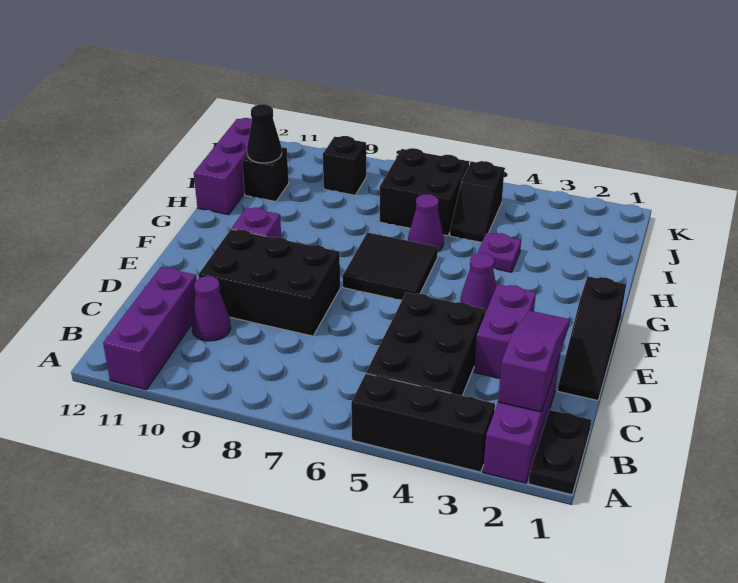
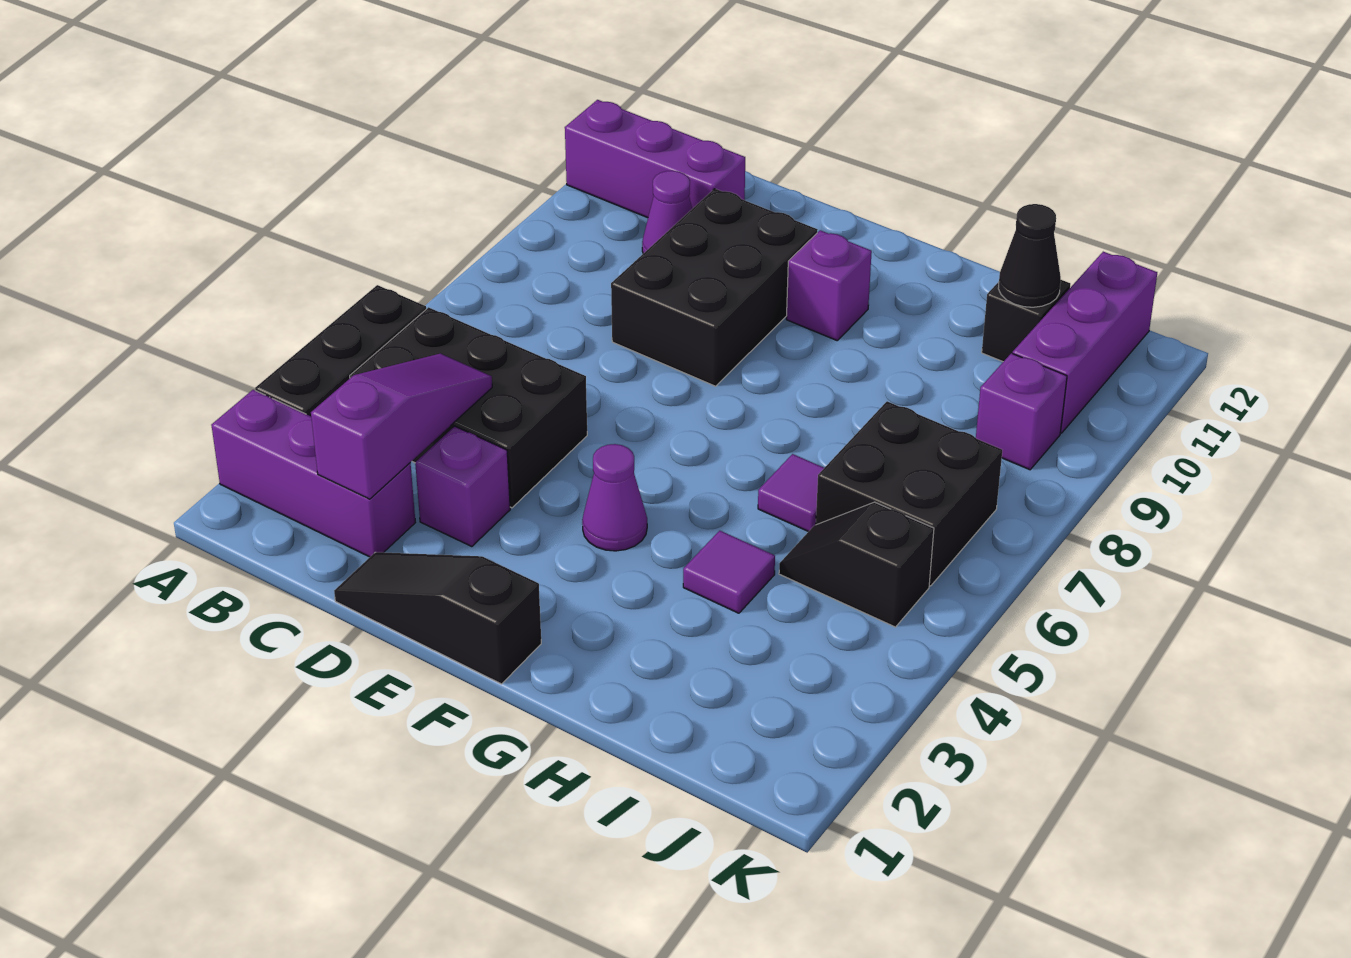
black plate A1:B1 level 1 -> none
purple slope B2:D2 level 2 top B -> purple slope C2:C4 level 2 top 2
purple brick D3:E3 level 1 -> purple brick D3 level 1
black tile F6:G7 level 1 -> none
purple plate H4 level 1 -> purple tile H4 level 1
purple cone H6 level 1 -> purple tile H6 level 1
purple brick H12:J12 level 1 -> purple brick J10:J12 level 1
black brick J9 level 1 -> purple brick J9 level 1

